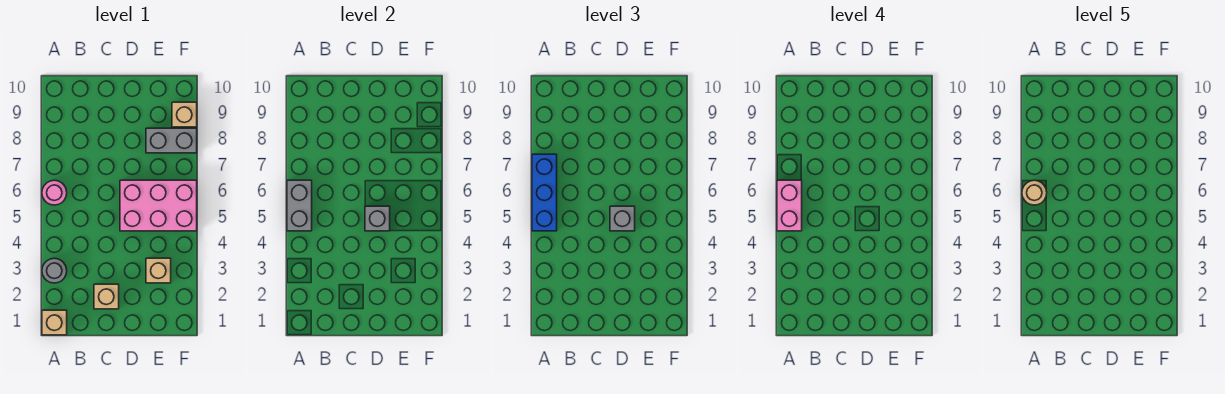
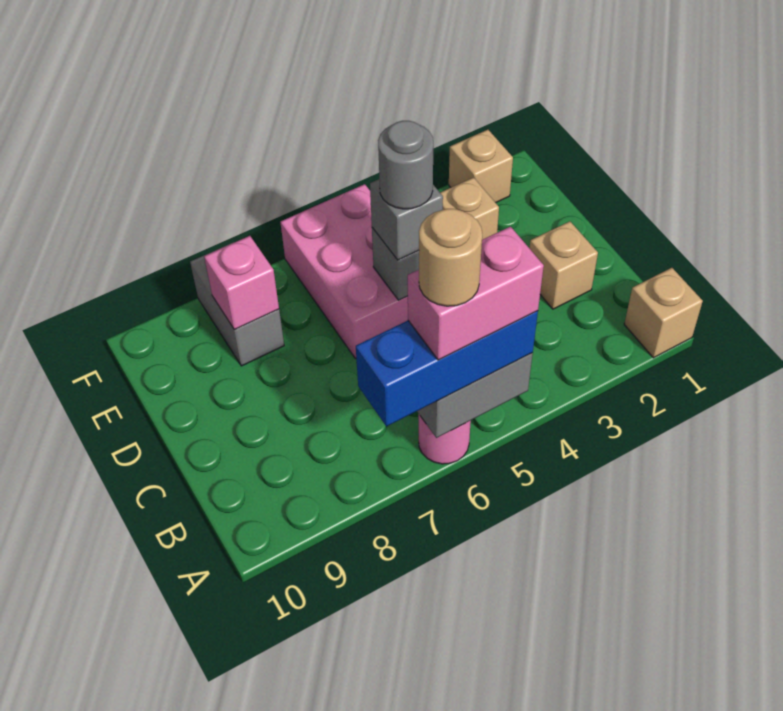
grey round brick A3 level 1 -> grey round brick D5 level 4
none -> pink brick E8 level 2
tan brick F9 level 1 -> tan brick F2 level 1

